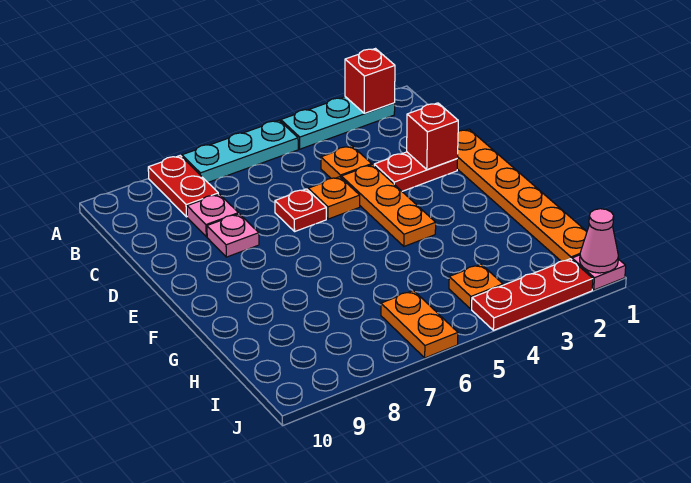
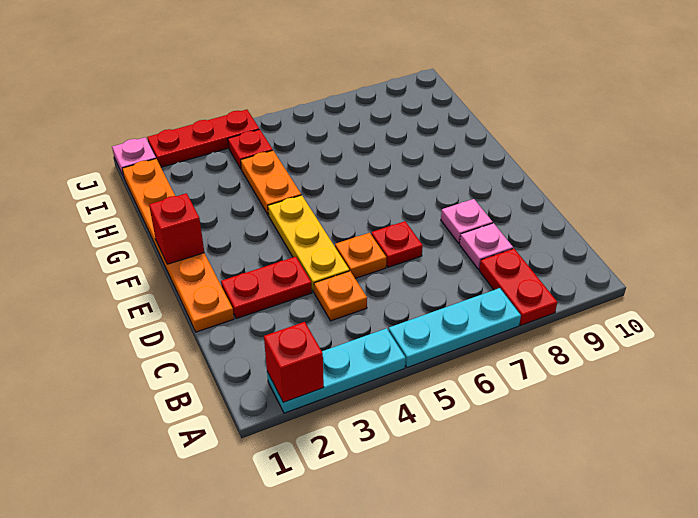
red brick D2 level 2 -> red brick F1 level 2
orange plate D4:F4 level 1 -> yellow plate D4:F4 level 1
orange plate I4 level 1 -> red plate I4 level 1
orange plate I6:J6 level 1 -> orange plate G4:H4 level 1
pink cone J1 level 2 -> none

